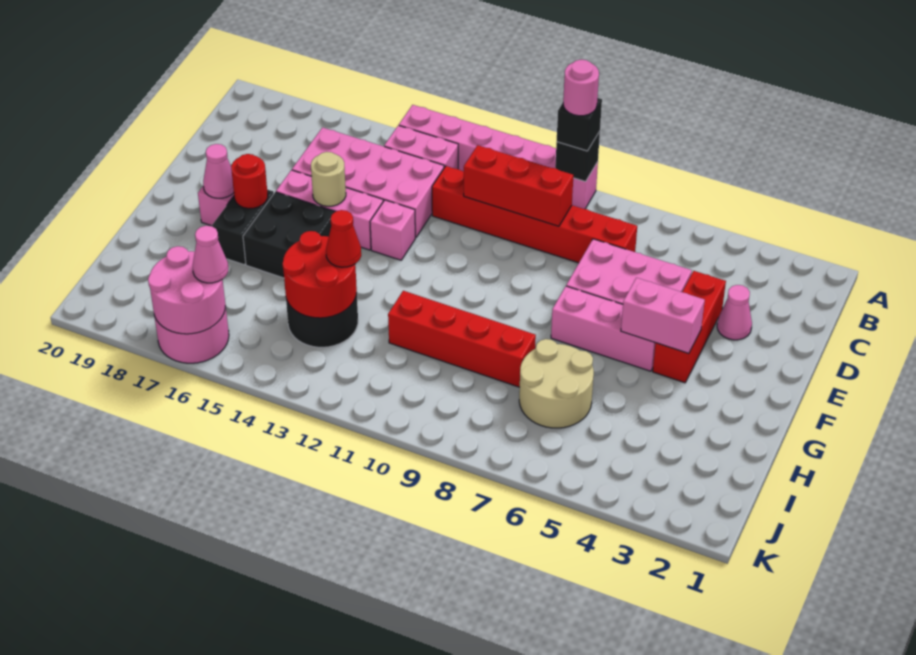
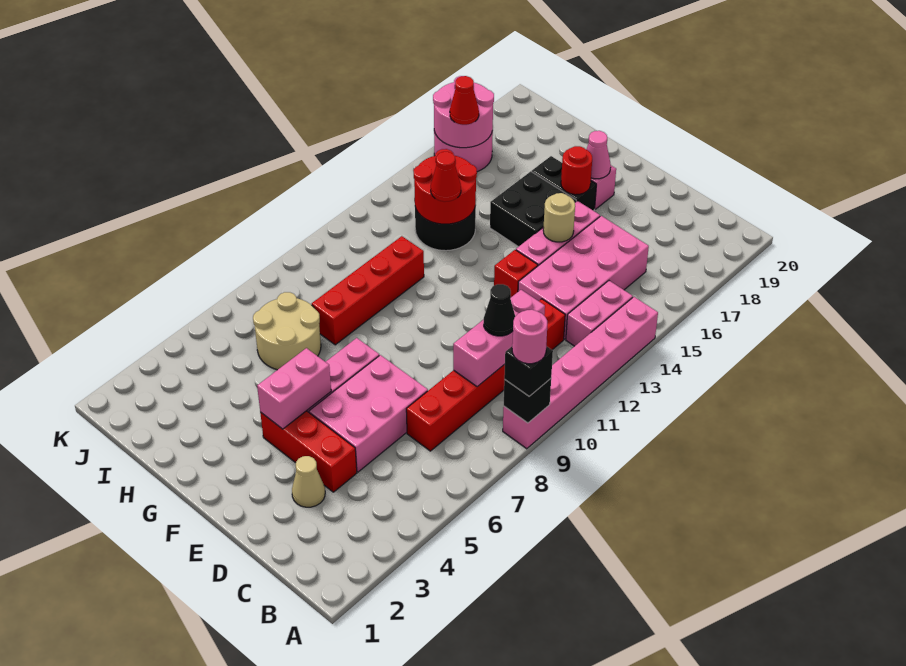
red brick C9:C11 level 2 -> pink brick C9:C11 level 2
none -> black cone C10 level 3
pink cone D3 level 1 -> tan cone D3 level 1
pink brick E13 level 1 -> red brick E13 level 1
pink cone J16 level 3 -> red cone J16 level 3

